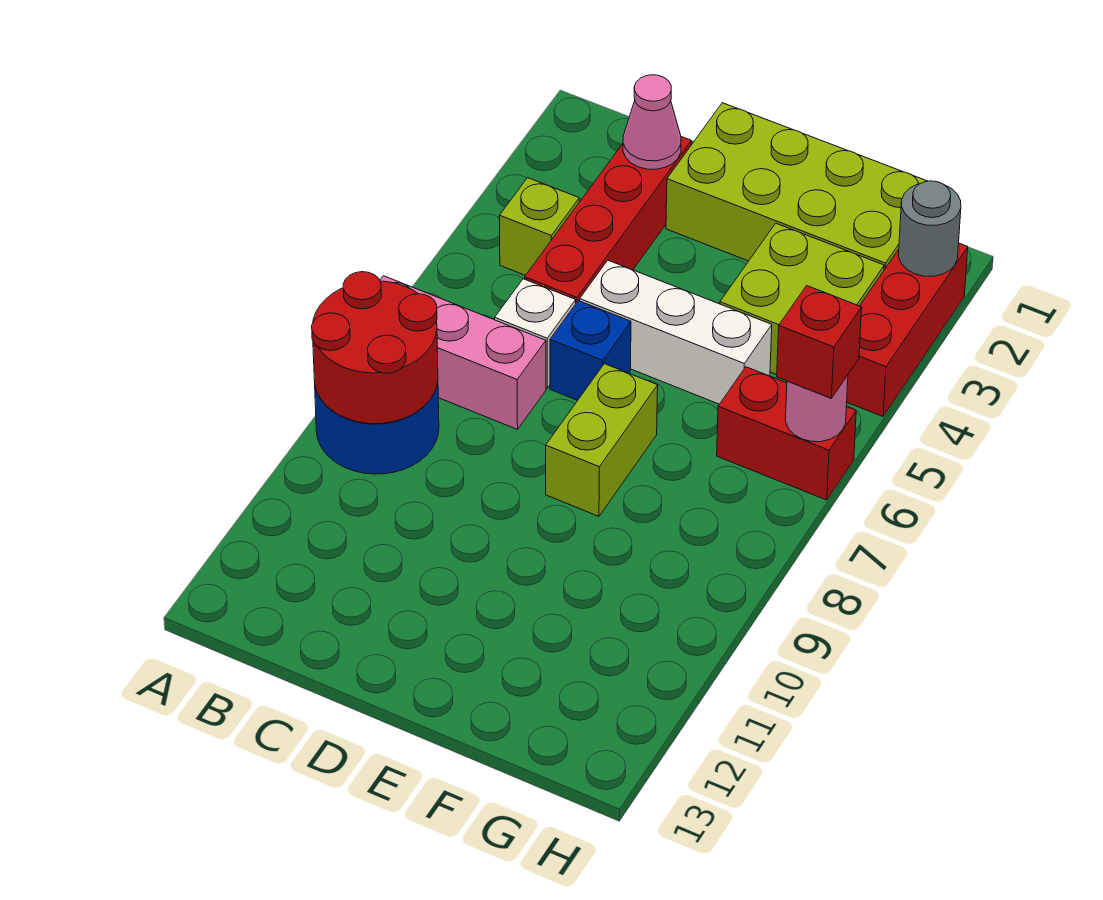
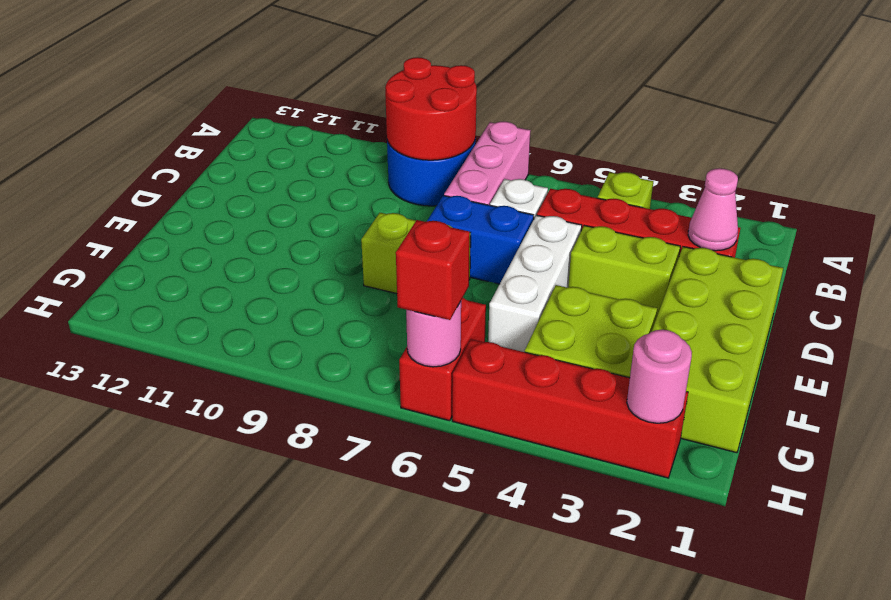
none -> lime brick D3:D4 level 1
blue brick D6 level 1 -> blue brick D6:D7 level 1
red brick H2:H4 level 1 -> red brick H2:H5 level 1
grey round brick H2 level 2 -> pink round brick H2 level 2

